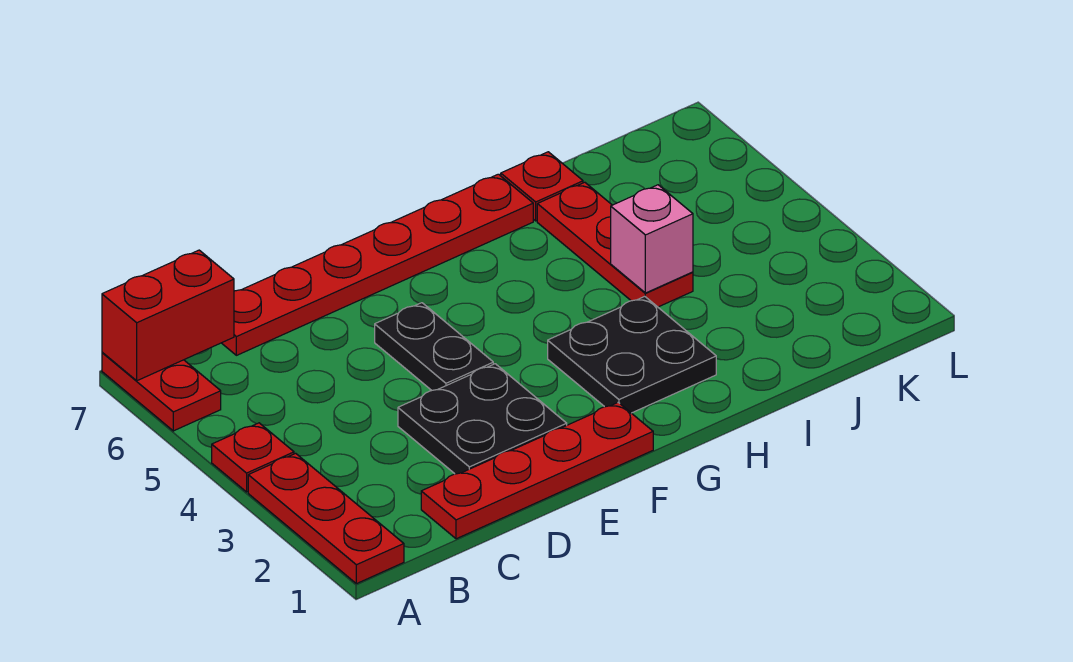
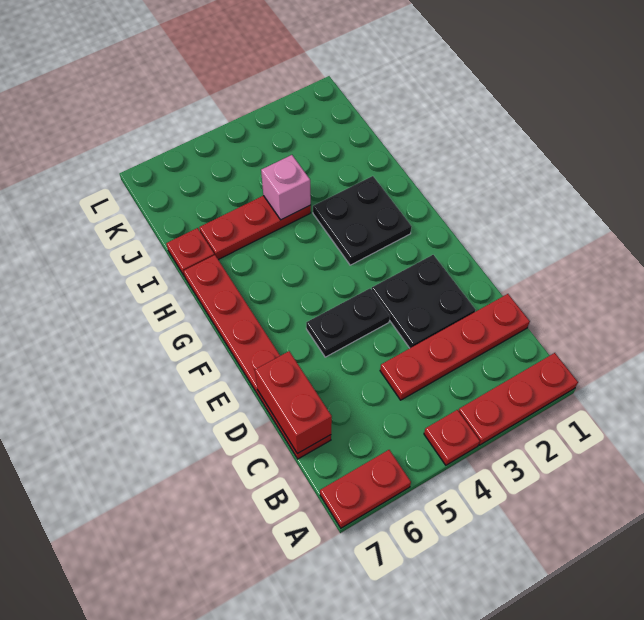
red brick A7:B7 level 2 -> red brick C7:D7 level 2
red plate C1:F1 level 1 -> red plate C1:C4 level 1

